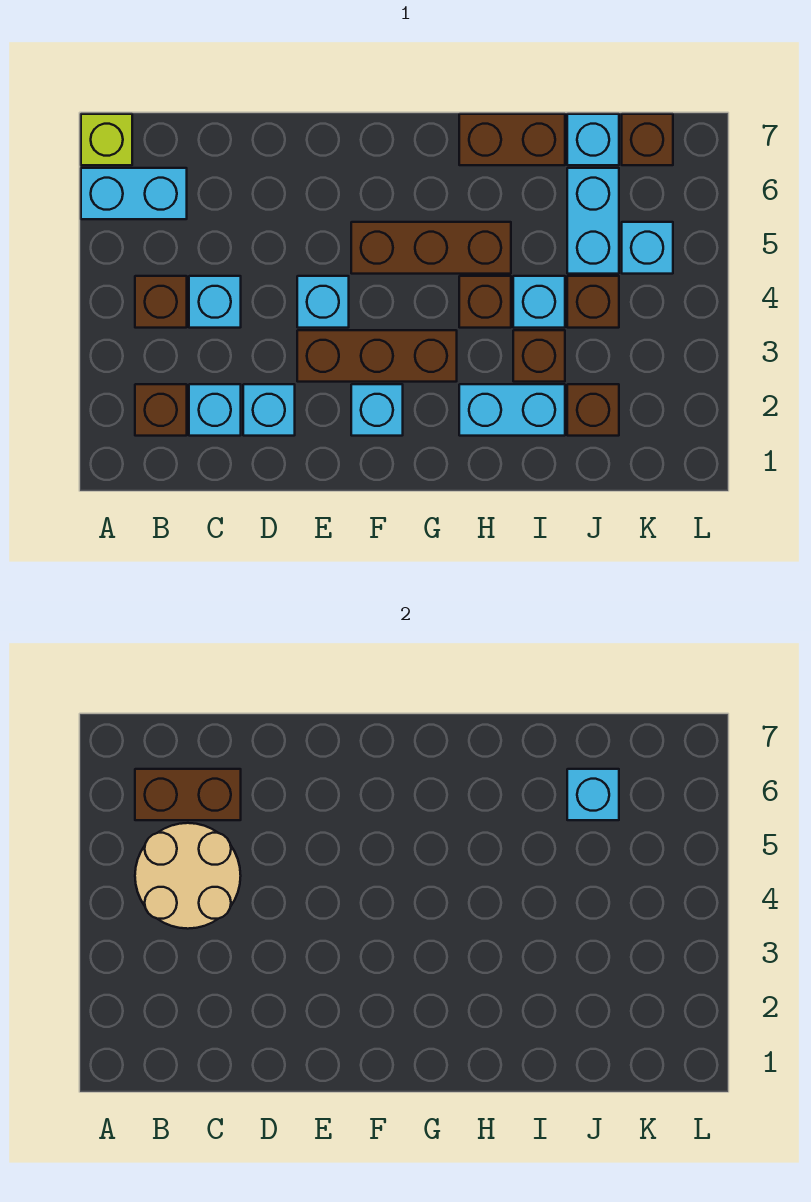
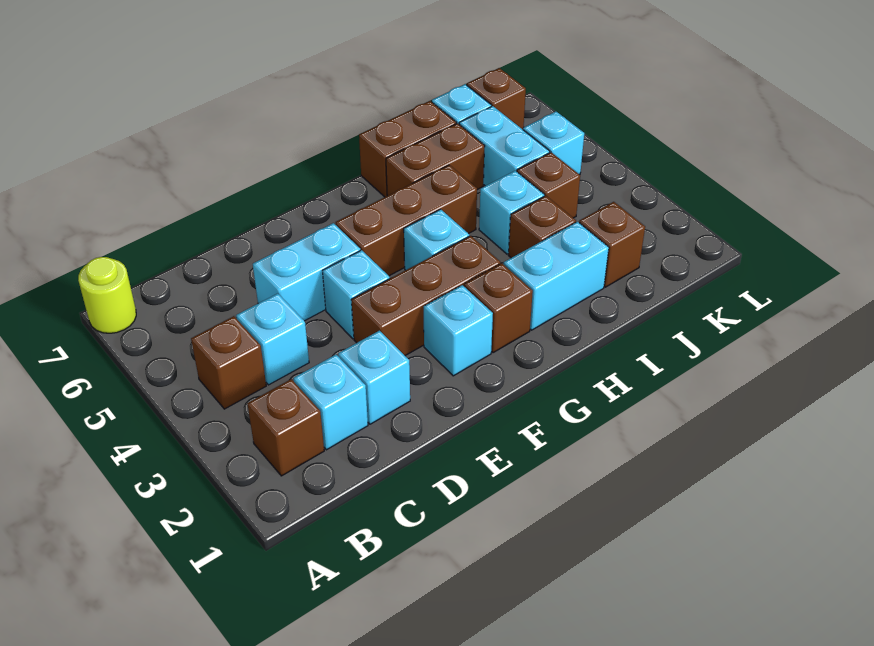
cyan brick A6:B6 level 1 -> cyan brick D5:E5 level 1
lime brick A7 level 1 -> lime round brick A7 level 1
tan round brick B4:C5 level 2 -> none
brown brick B6:C6 level 2 -> brown brick H6:I6 level 1
brown brick H4 level 1 -> brown brick G2 level 1
cyan brick J6 level 2 -> cyan brick G4 level 1

